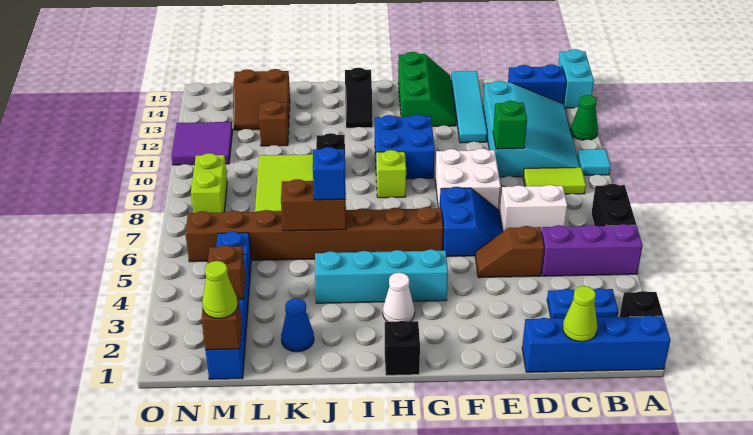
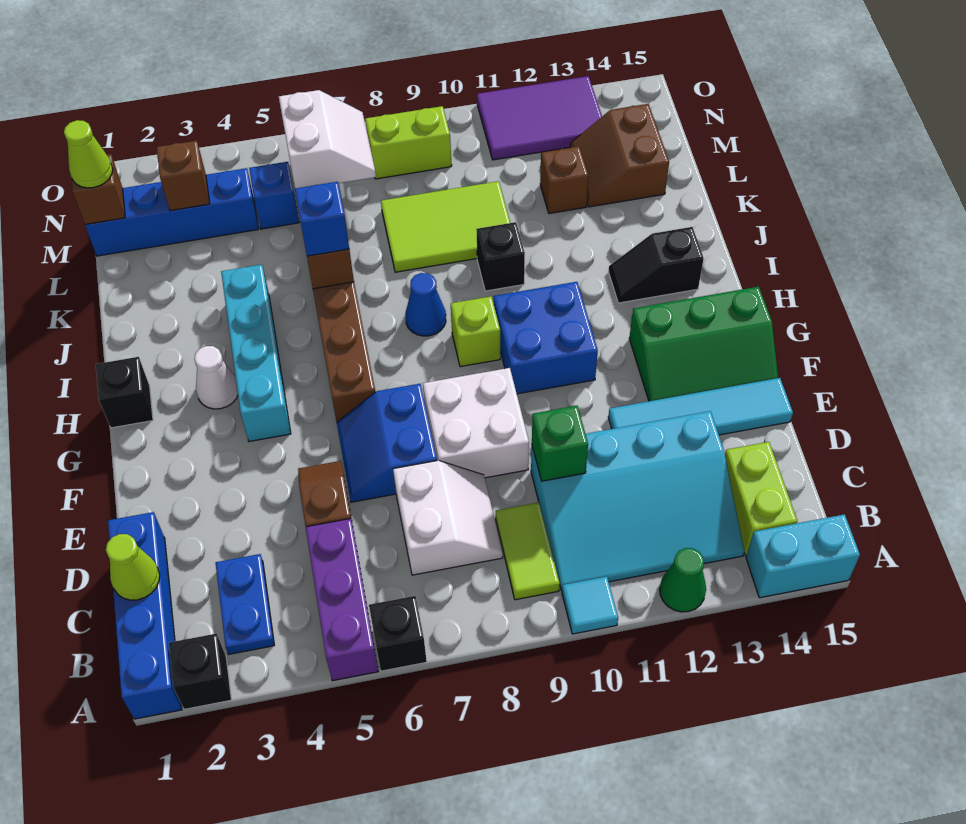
black brick A6:A7 level 1 -> black brick A6 level 1
blue brick B14:C14 level 1 -> lime brick B14:C14 level 1
blue slope E6:F7 level 1 top F -> blue slope E6:F7 level 1 top 7
blue cone K2 level 1 -> blue cone I8 level 1
none -> white slope M6:N7 level 2 top 6
purple tile N11:O12 level 1 -> purple tile N11:O13 level 1

